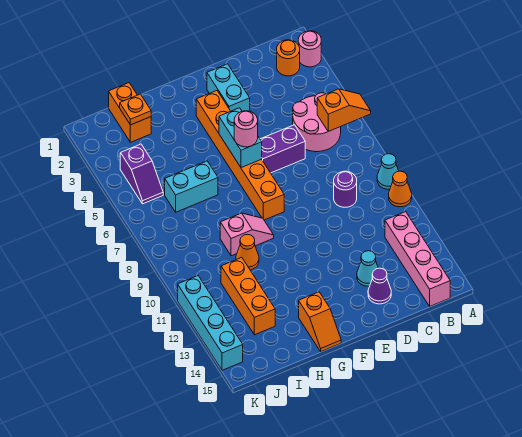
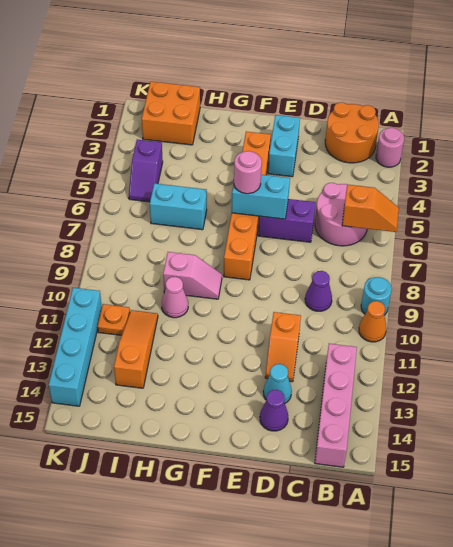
cyan cone A9 level 1 -> cyan round brick A9 level 1
orange round brick B2 level 1 -> orange round brick B1:C2 level 1
purple round brick C9 level 1 -> purple cone C9 level 1
cyan brick F5:F6 level 2 -> cyan brick E6:F6 level 2
orange slope G14:G15 level 1 top 14 -> orange slope D11:D12 level 1 top 11
orange cone H10 level 1 -> pink cone H10 level 1
orange brick I1:I2 level 1 -> orange brick I1:J2 level 1
orange plate I2 level 2 -> orange plate J11 level 1
orange brick I11:I13 level 1 -> orange slope I11:I13 level 1 top 13

